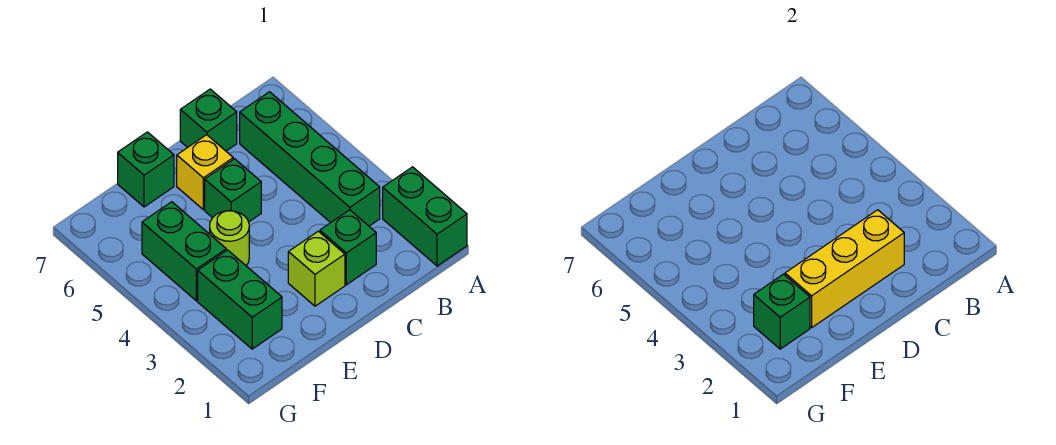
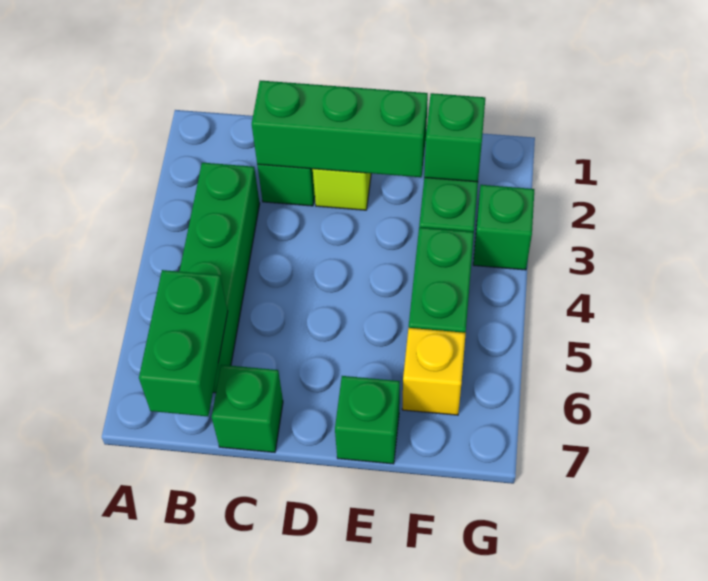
green brick A1:A2 level 1 -> green brick B6:B7 level 2
yellow brick C2:E2 level 2 -> green brick C2:E2 level 2
green brick D5 level 1 -> green brick G3 level 1
yellow brick D6 level 1 -> yellow brick F6 level 1
lime round brick E4 level 1 -> none

